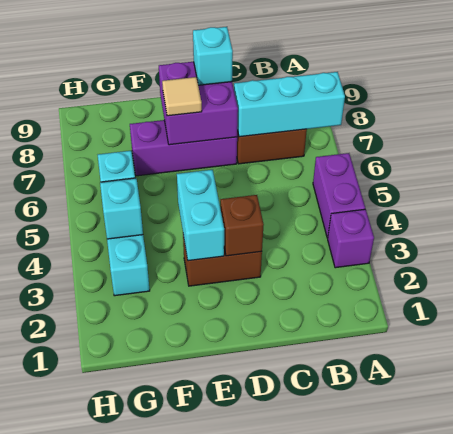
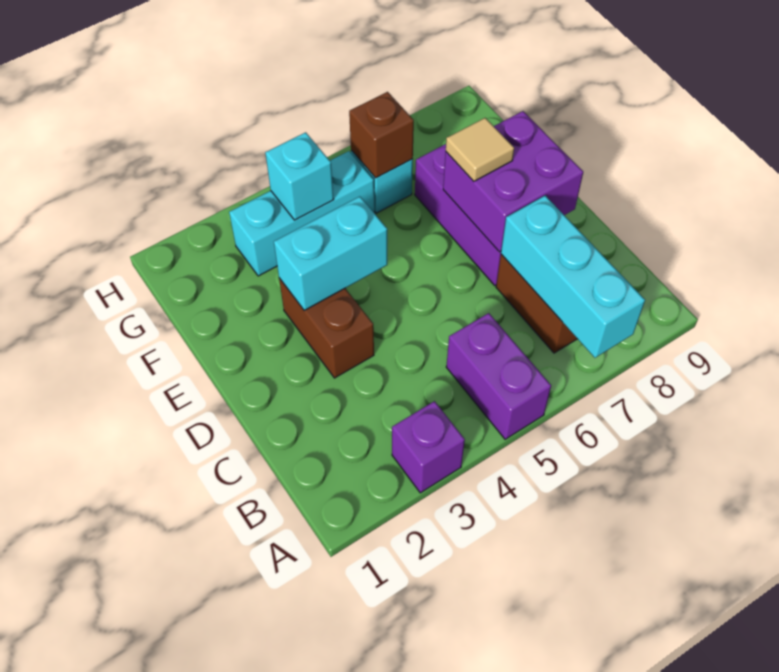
purple brick A4:A5 level 1 -> purple brick A5:B5 level 1
brown brick D3 level 2 -> brown brick G6 level 2
cyan brick D8 level 3 -> none

